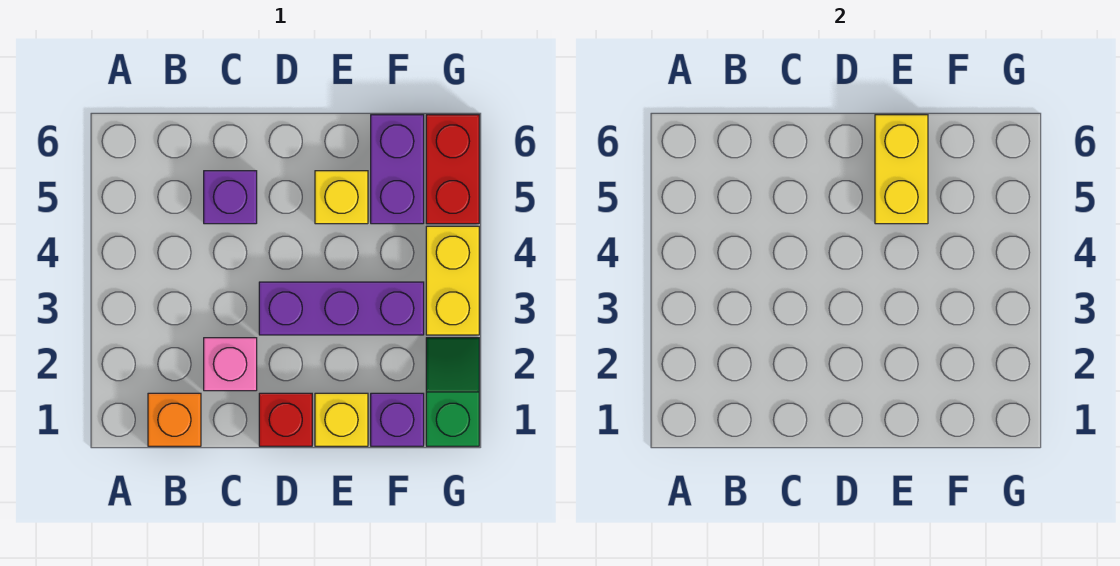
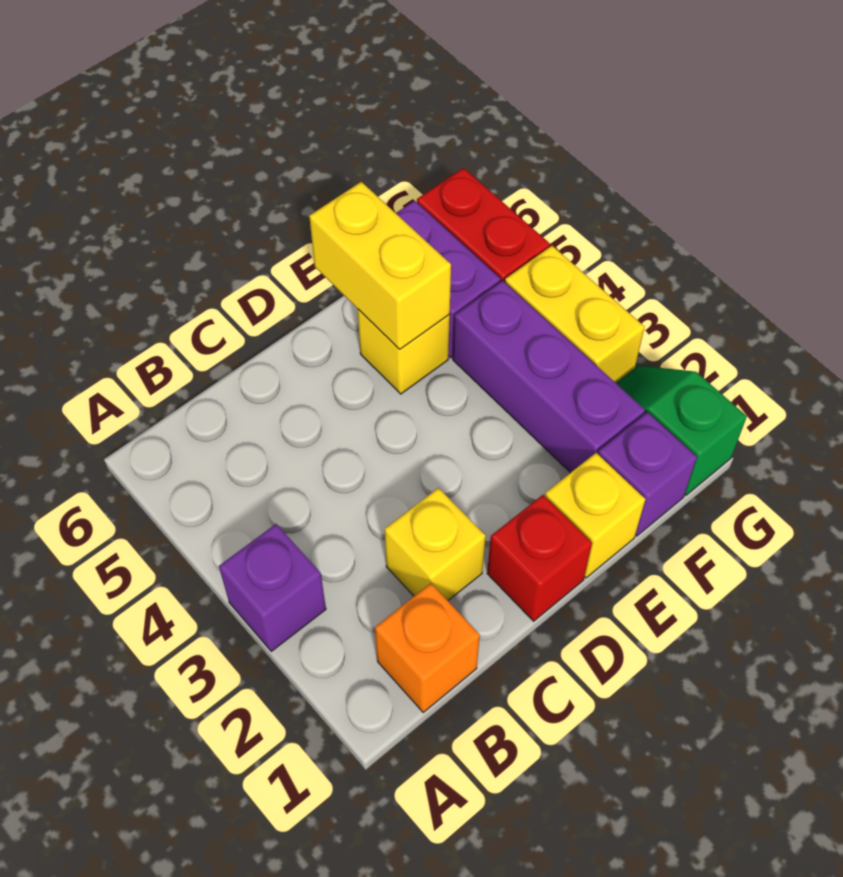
pink brick C2 level 1 -> yellow brick C2 level 1
purple brick C5 level 1 -> purple brick A3 level 1
purple brick D3:F3 level 1 -> purple brick F2:F4 level 1

